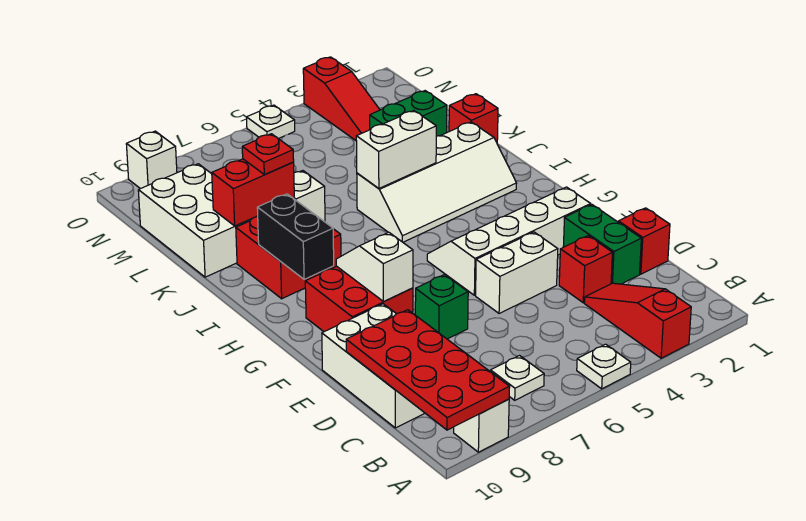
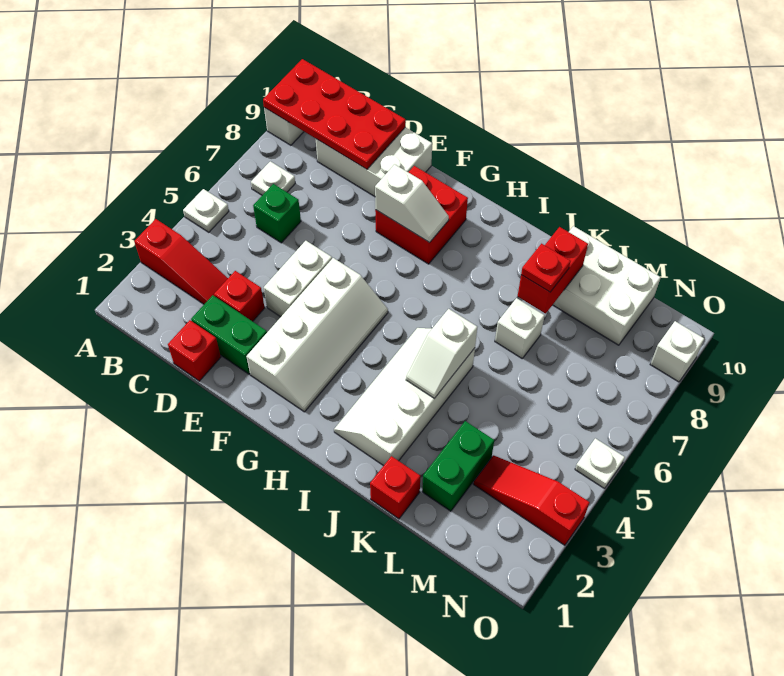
green brick E7 level 1 -> green brick C6 level 1
black brick H9:I9 level 2 -> none
red brick I8:J9 level 1 -> none
white brick J4:J5 level 2 -> white slope J4:J5 level 2 top 5

